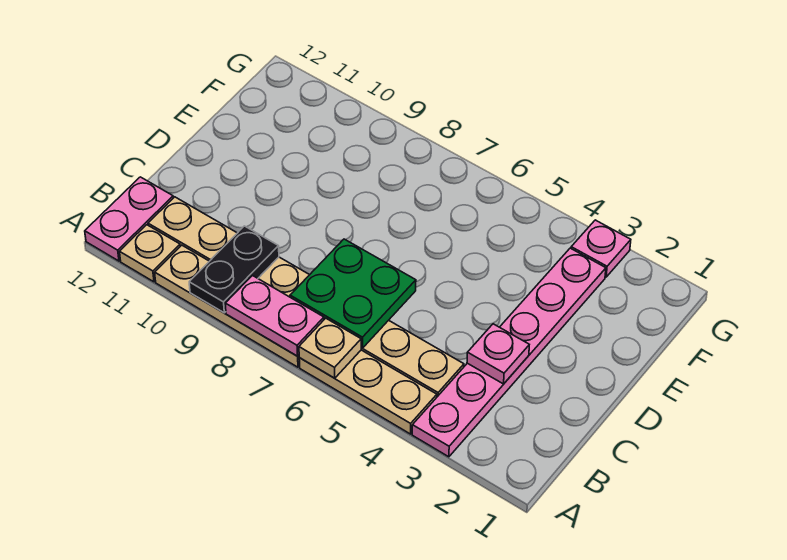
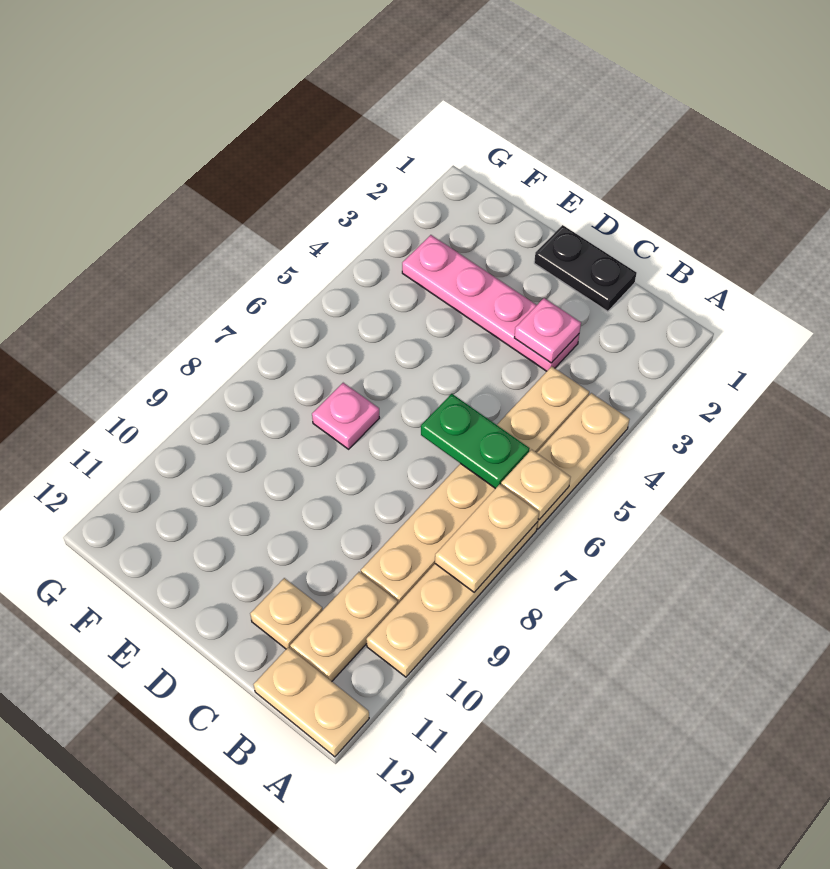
pink plate A3:F3 level 1 -> pink plate C3:F3 level 1
pink plate A7:A8 level 2 -> tan plate A7:A8 level 2
black plate A9:B9 level 2 -> black plate C1:D1 level 1
tan plate A11 level 1 -> tan plate C11 level 1
pink plate A12:B12 level 1 -> tan plate A12:B12 level 1
green plate B6:C7 level 2 -> green plate B6:C6 level 2
pink plate G3 level 1 -> pink plate E7 level 1

